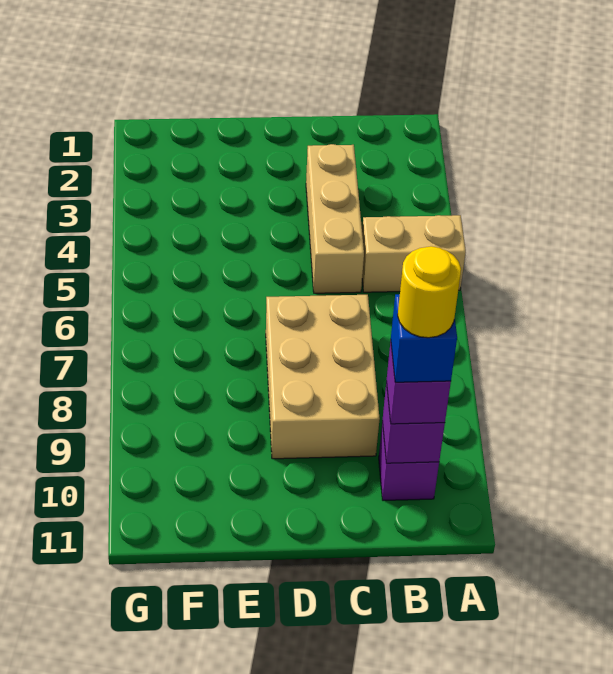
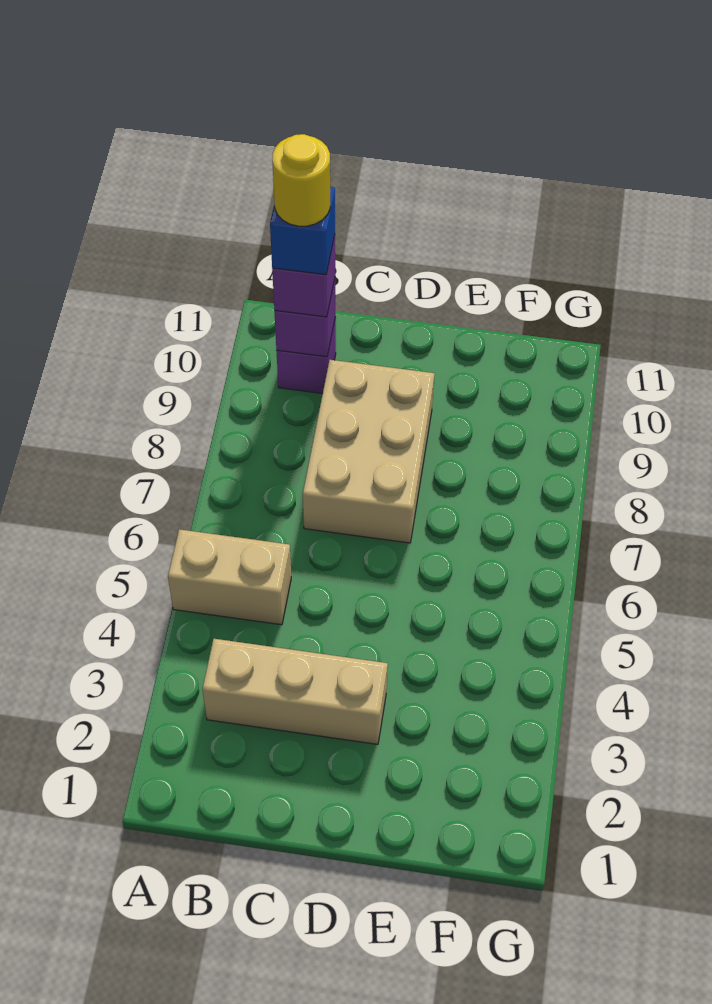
tan brick C3:C5 level 1 -> tan brick B3:D3 level 1

